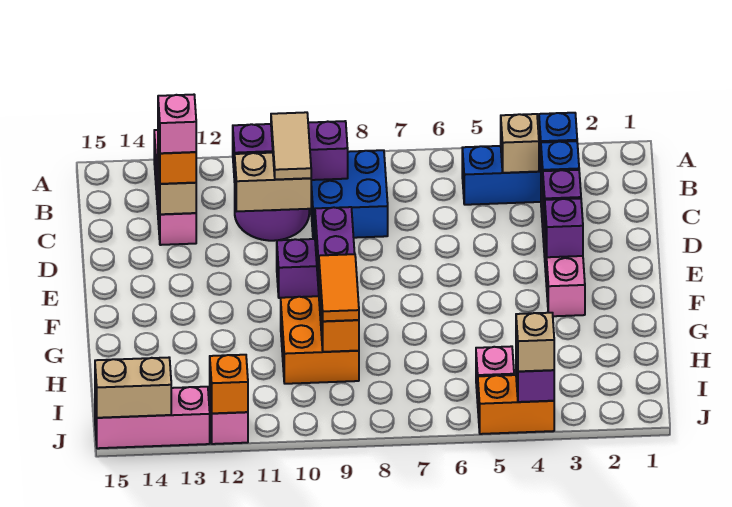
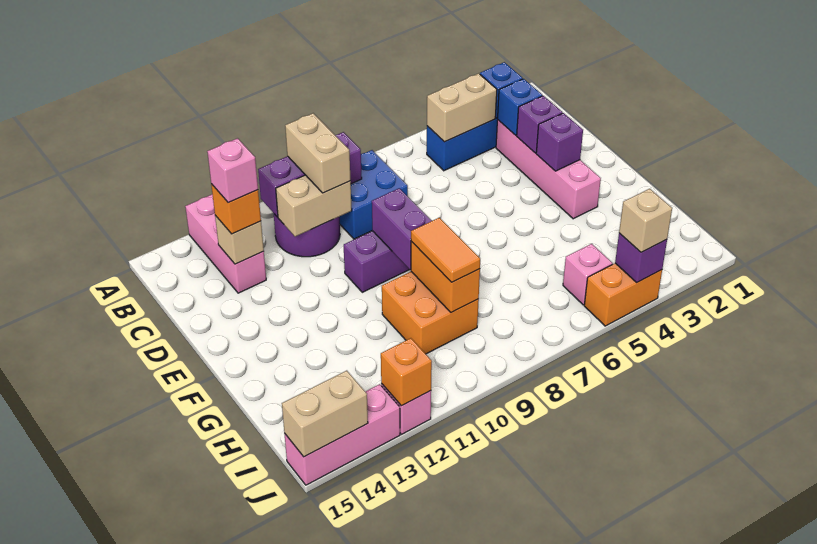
tan brick B4 level 2 -> tan brick B4:B5 level 2
tan tile B10:C10 level 3 -> tan brick B10:C10 level 3

